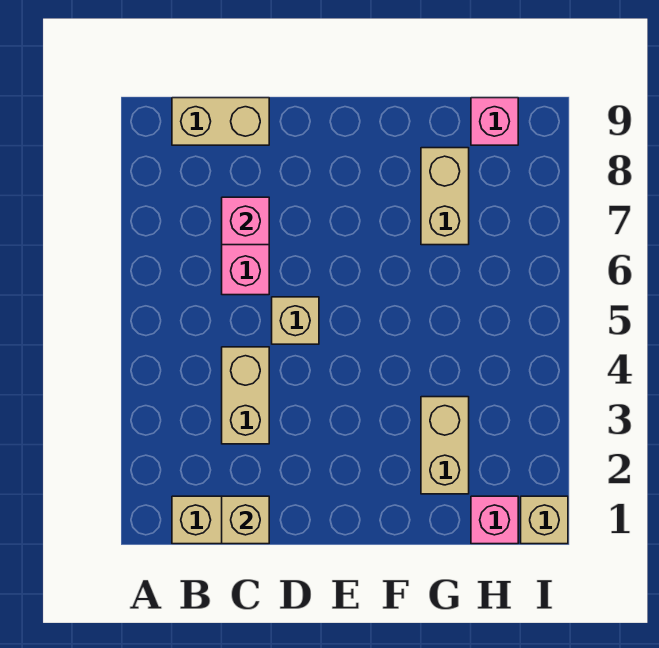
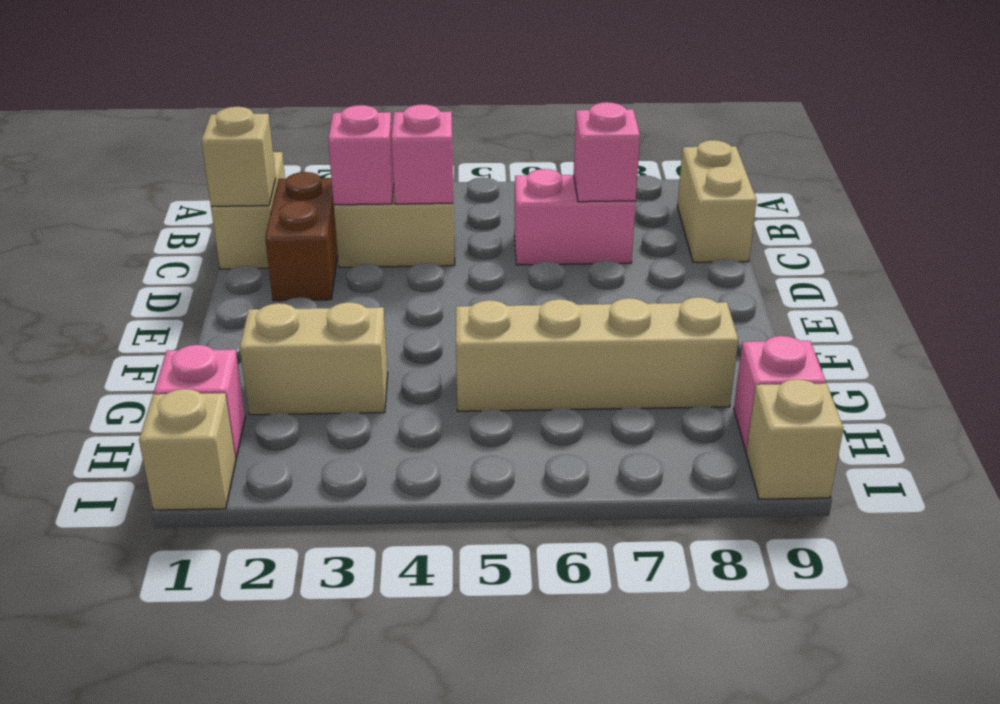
none -> brown brick C2:D2 level 1
none -> pink brick C3 level 2
none -> pink brick C4 level 2
tan brick D5 level 1 -> tan brick I9 level 1
tan brick G7:G8 level 1 -> tan brick G5:G8 level 1

